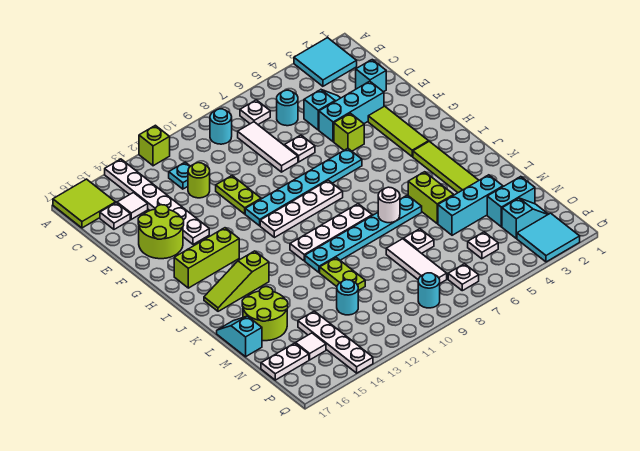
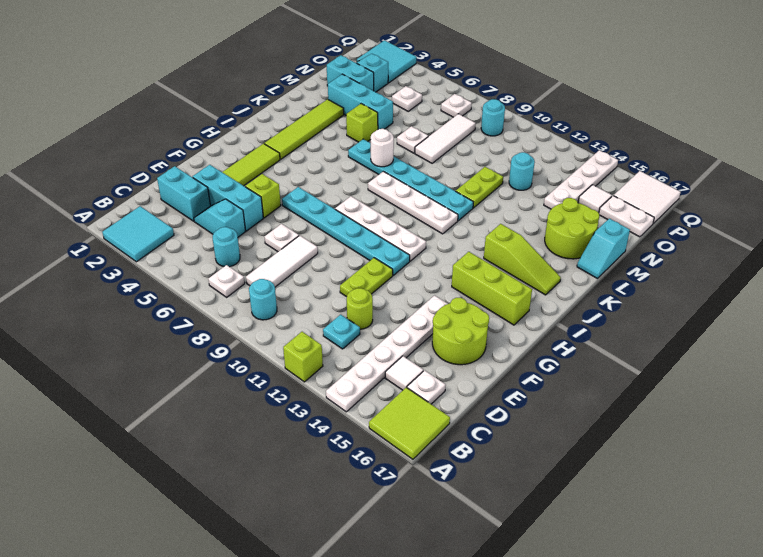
cyan brick D2 level 1 -> cyan brick D2:D3 level 1
lime brick K5:L5 level 1 -> lime brick L5 level 1
none -> white tile P16:Q17 level 1

